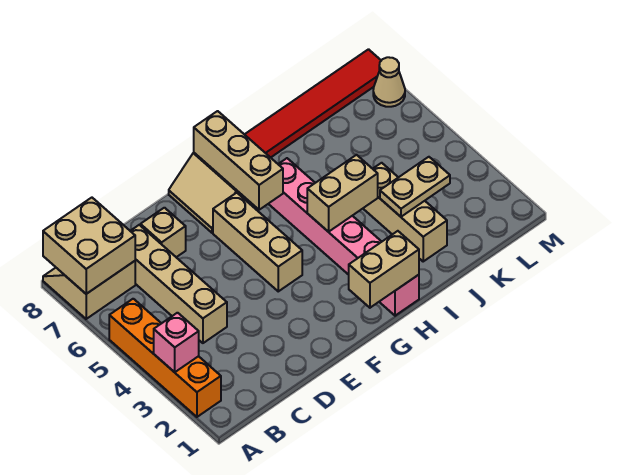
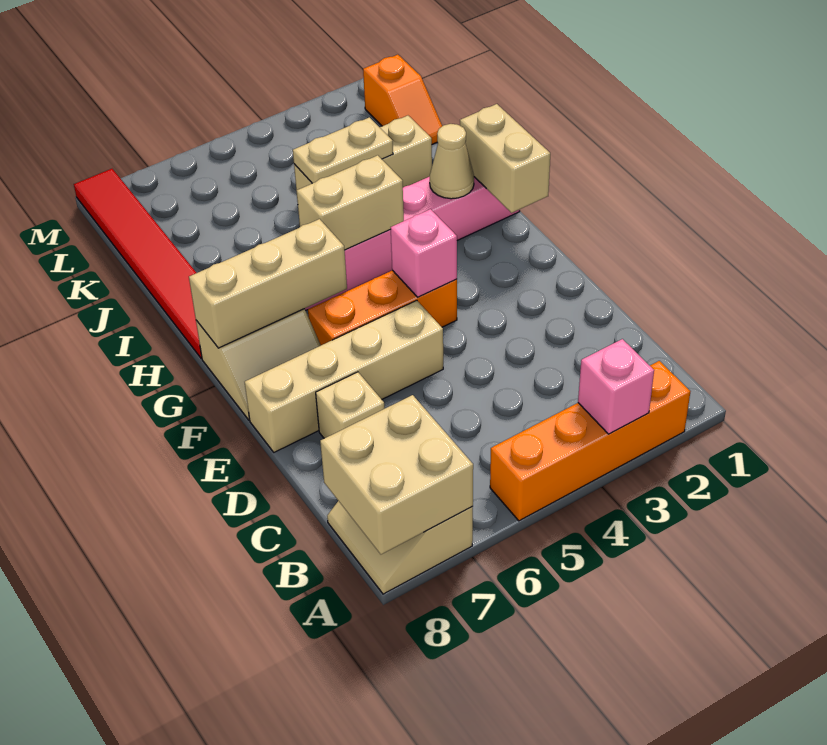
tan brick C4:C7 level 1 -> tan brick E5:E8 level 1
tan brick F4:F6 level 1 -> orange brick F4:F6 level 1
none -> pink brick F4 level 2
tan brick H4:I4 level 2 -> tan brick H4:H5 level 2
tan plate J3:K3 level 2 -> tan plate J3:J4 level 2
none -> orange slope K1:L1 level 1 top L
tan cone M7 level 1 -> tan cone H2 level 2

